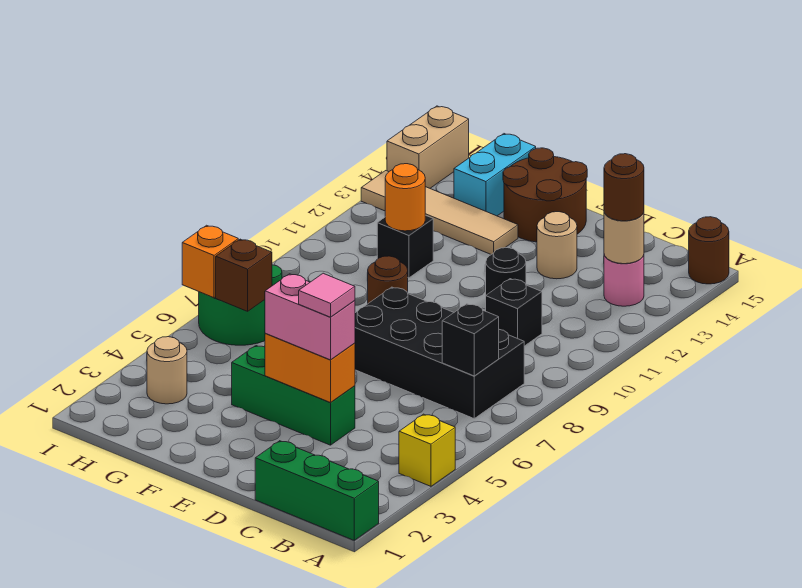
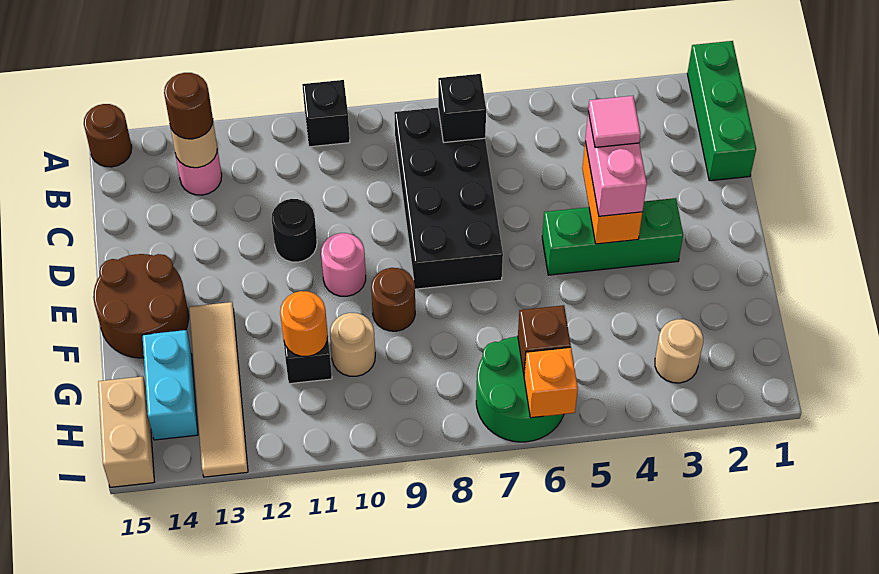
yellow brick A4 level 1 -> none
black brick C10 level 1 -> black brick A10 level 1
green brick D4:F4 level 1 -> green brick E3:E5 level 1
tan round brick D13 level 1 -> tan round brick G10 level 1
none -> pink round brick E10 level 1
cyan brick G14:G15 level 1 -> cyan brick G14:H14 level 1
tan brick I14:I15 level 1 -> tan brick H15:I15 level 1

